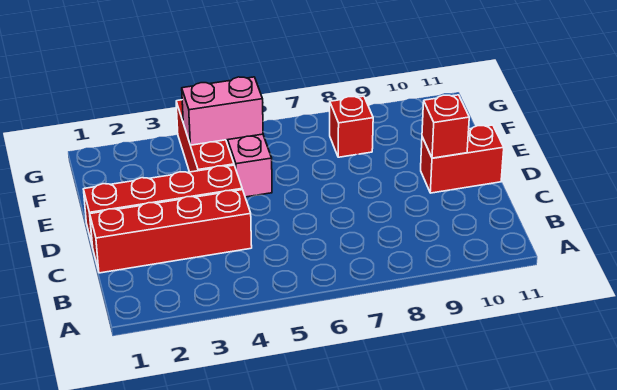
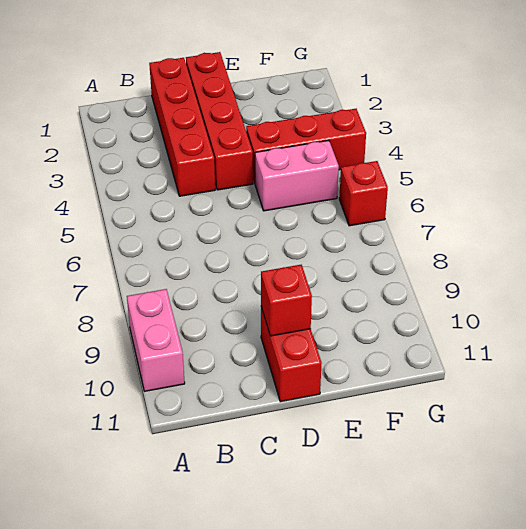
pink brick F4:F5 level 2 -> pink brick A9:A10 level 1
red brick F8 level 1 -> red brick G6 level 1

